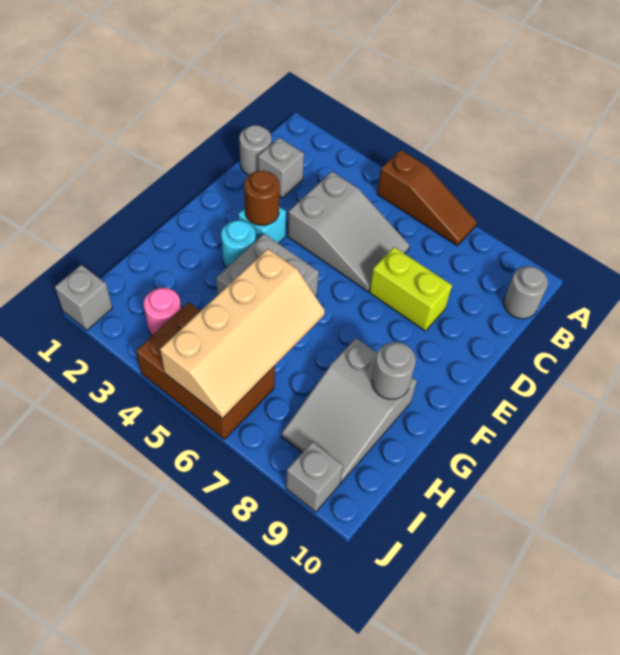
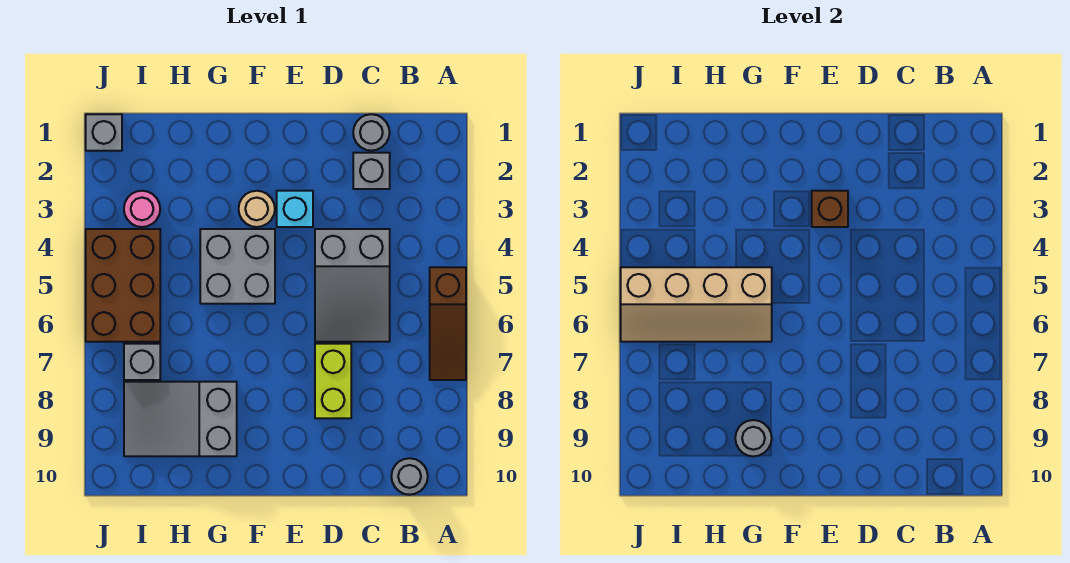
brown round brick E3 level 2 -> brown brick E3 level 2
cyan round brick F3 level 1 -> tan round brick F3 level 1
grey brick J9 level 1 -> grey brick I7 level 1

